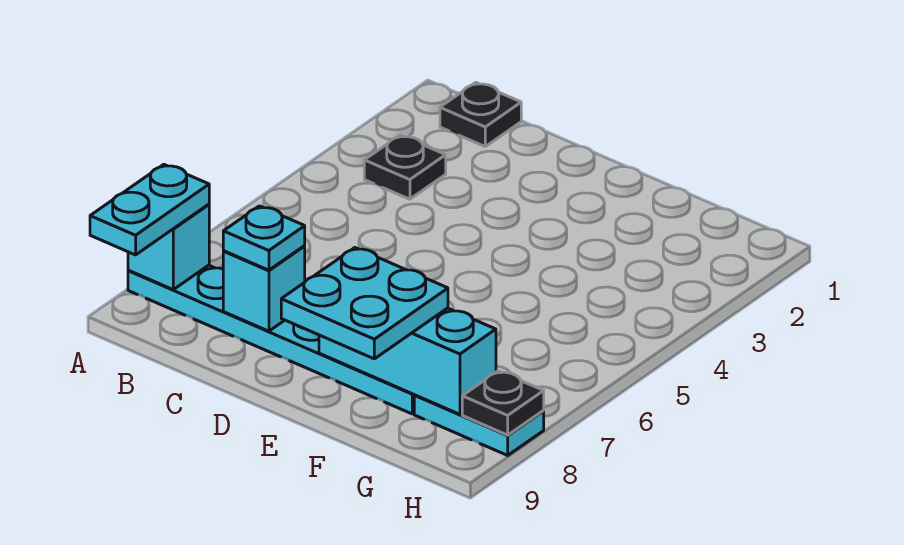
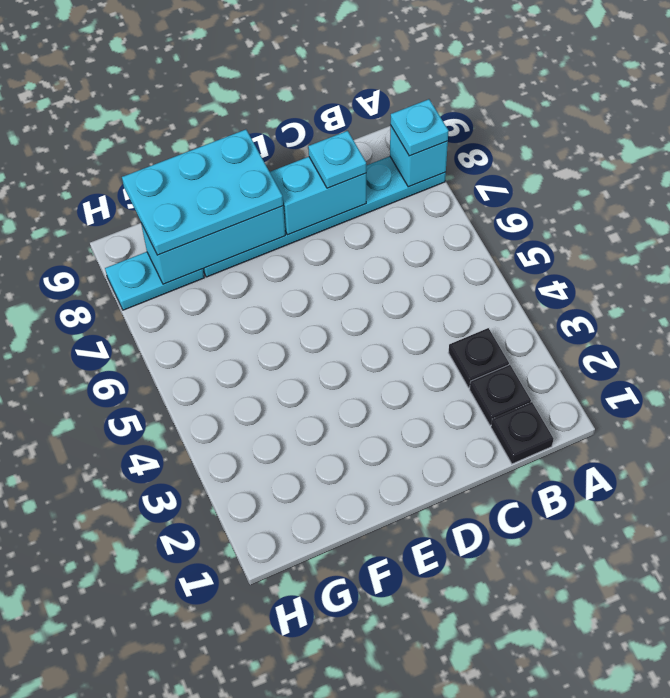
cyan plate A8:A9 level 3 -> cyan plate A8 level 3
cyan brick C8 level 2 -> cyan brick C8:D8 level 2
cyan plate E8:F9 level 3 -> cyan plate E8:G9 level 3
black plate H8 level 2 -> black plate B2 level 1

